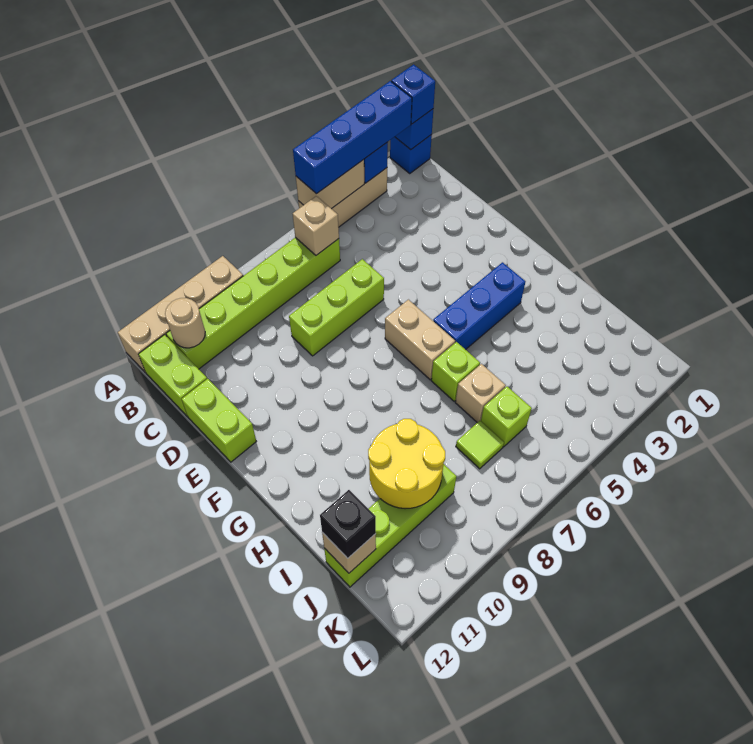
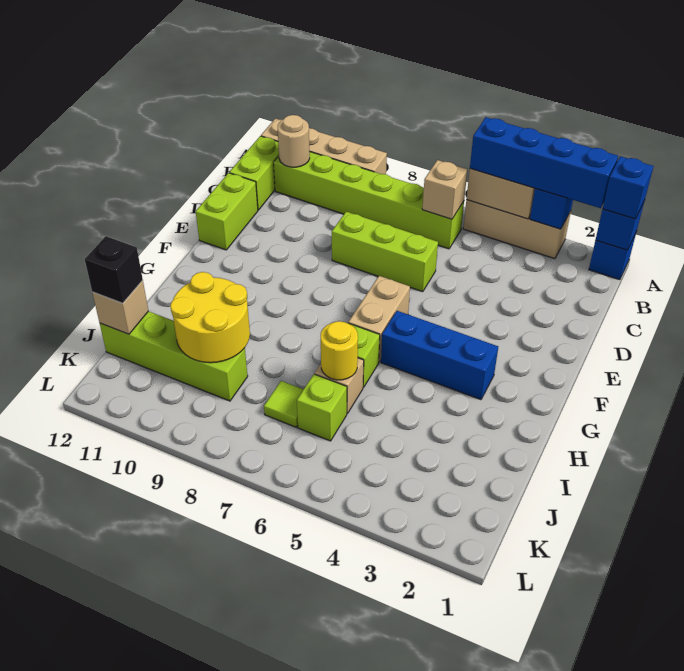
none -> yellow round brick I6 level 2

